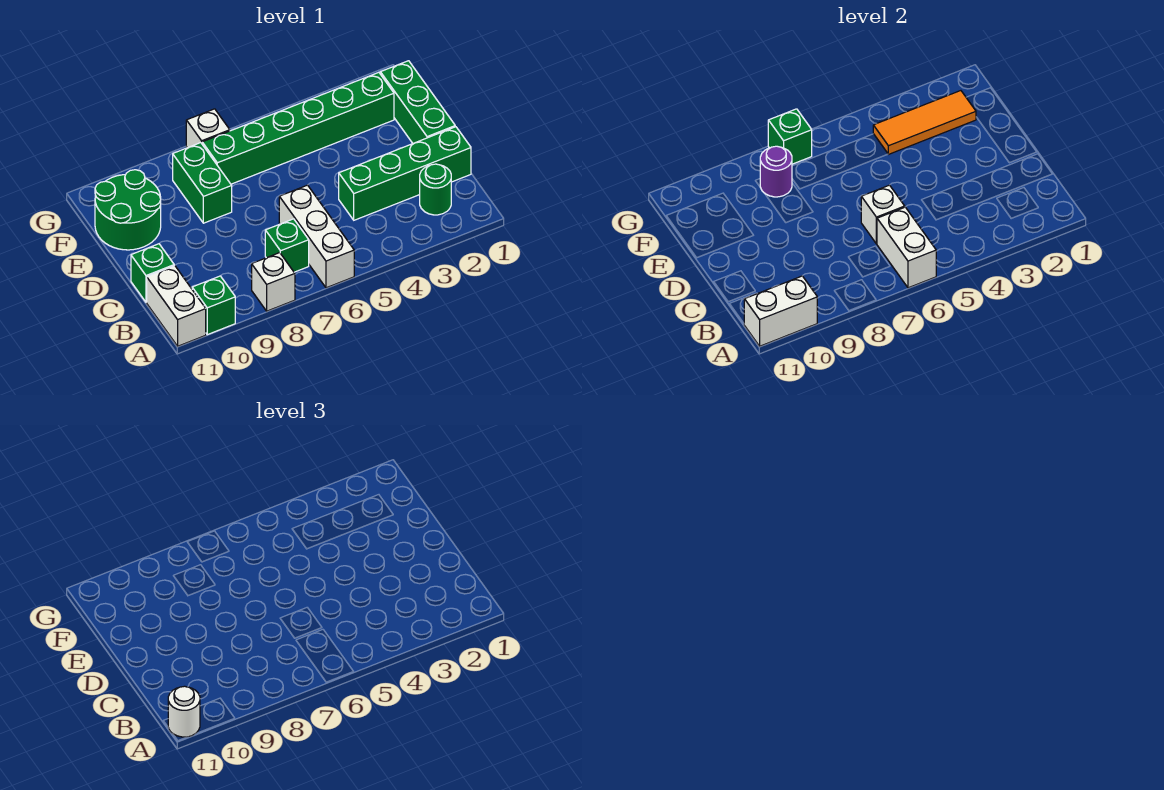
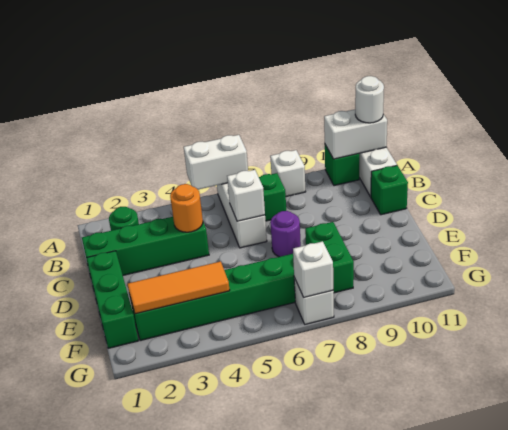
white brick A6:B6 level 2 -> white brick A5:A6 level 2
none -> orange round brick C4 level 2
green round brick E10:F11 level 1 -> none
purple round brick F8 level 2 -> purple round brick D7 level 1
green brick G7 level 2 -> white brick G7 level 2

